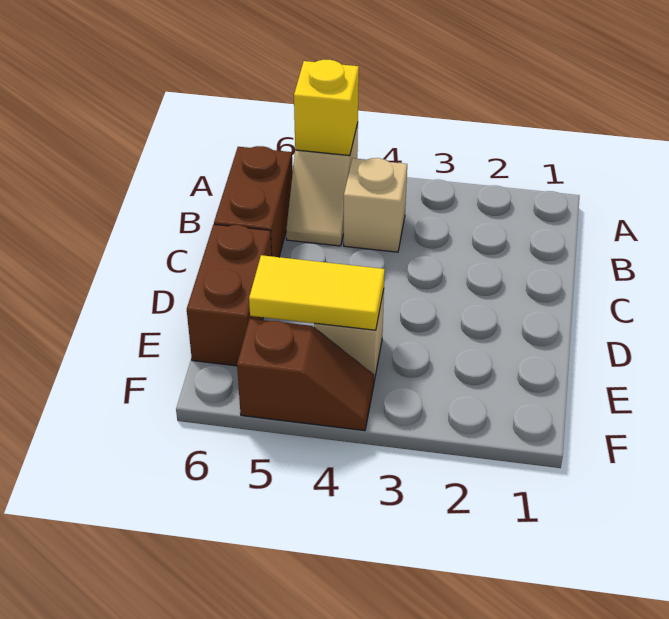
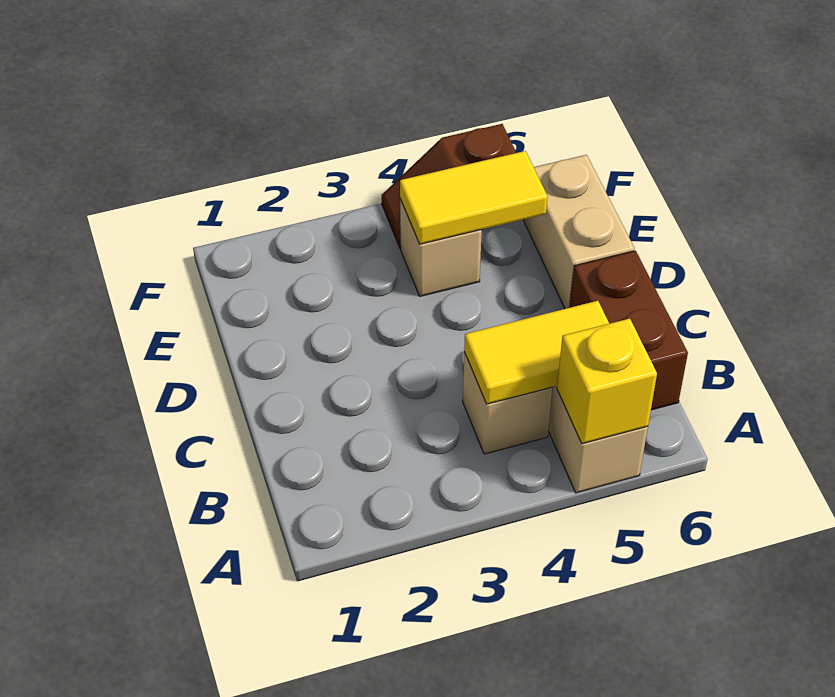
none -> yellow tile B4:B5 level 2
brown brick D6:E6 level 1 -> tan brick D6:E6 level 1

